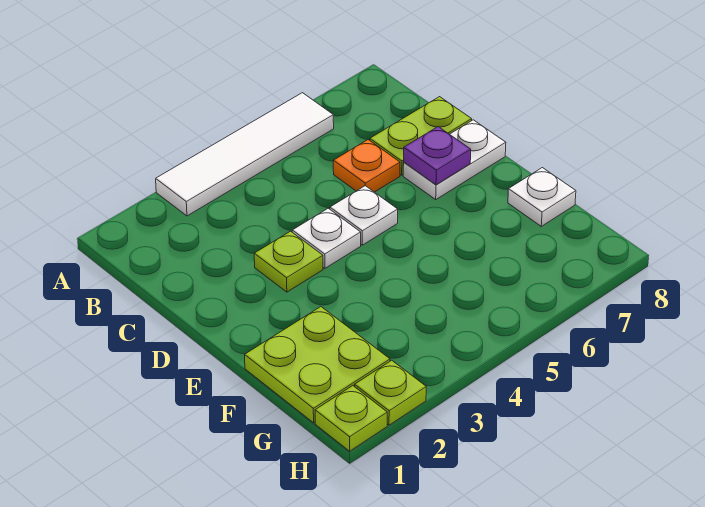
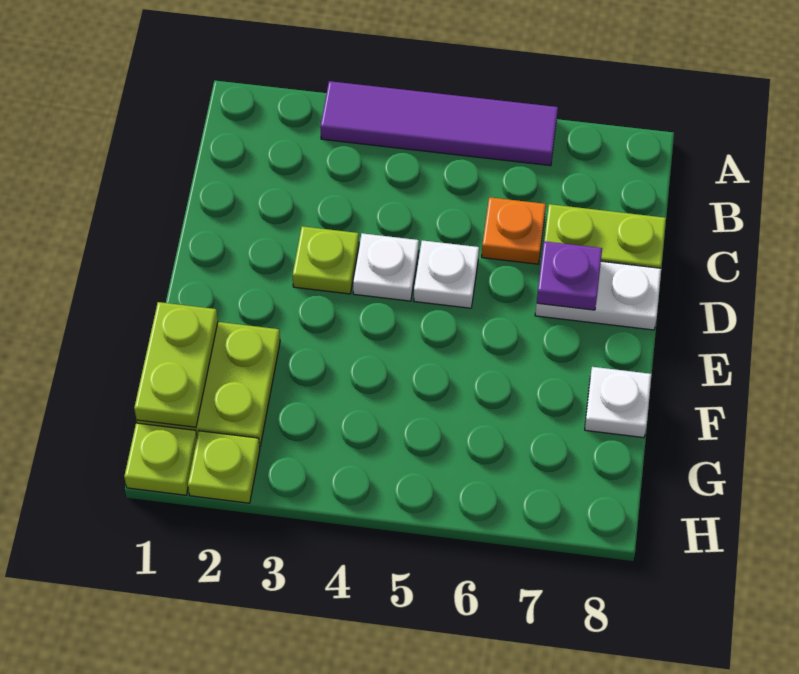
white tile A3:A6 level 1 -> purple tile A3:A6 level 1
none -> lime plate F1:G1 level 2

